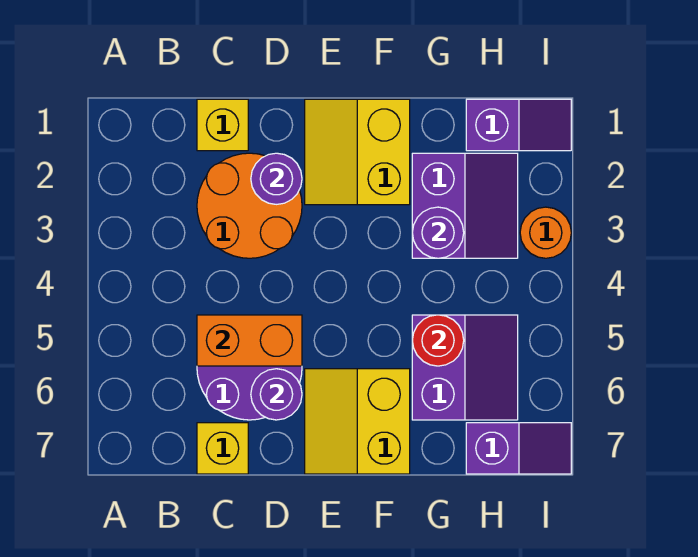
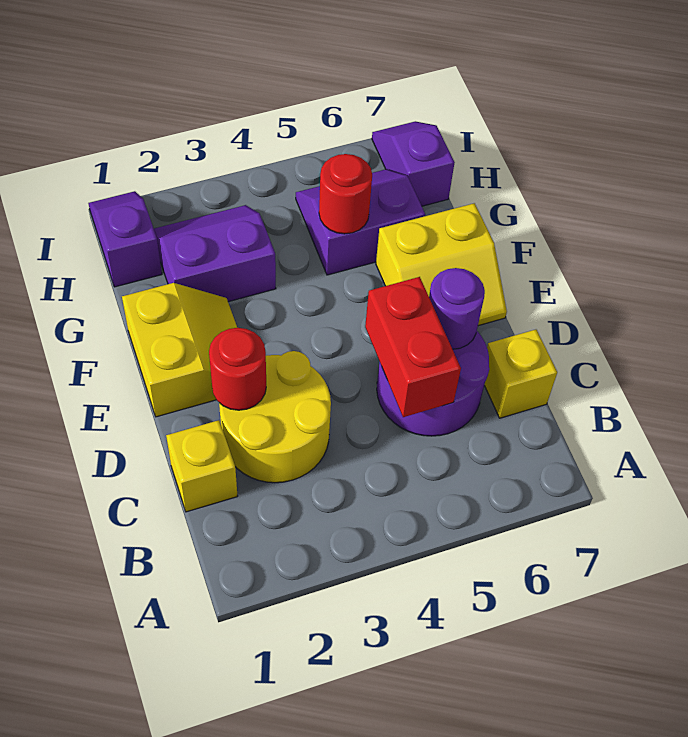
orange round brick C2:D3 level 1 -> yellow round brick C2:D3 level 1
orange brick C5:D5 level 2 -> red brick C5:D5 level 2
purple round brick D2 level 2 -> red round brick D2 level 2
yellow slope E1:F2 level 1 top F -> yellow slope E1:F2 level 1 top 1
purple round brick G3 level 2 -> none
orange round brick I3 level 1 -> none

